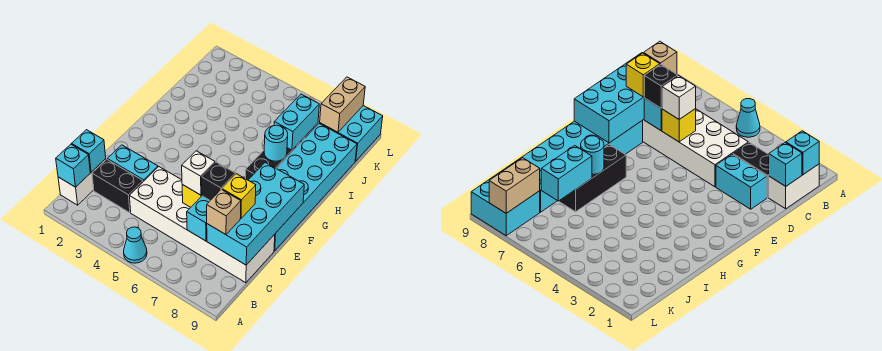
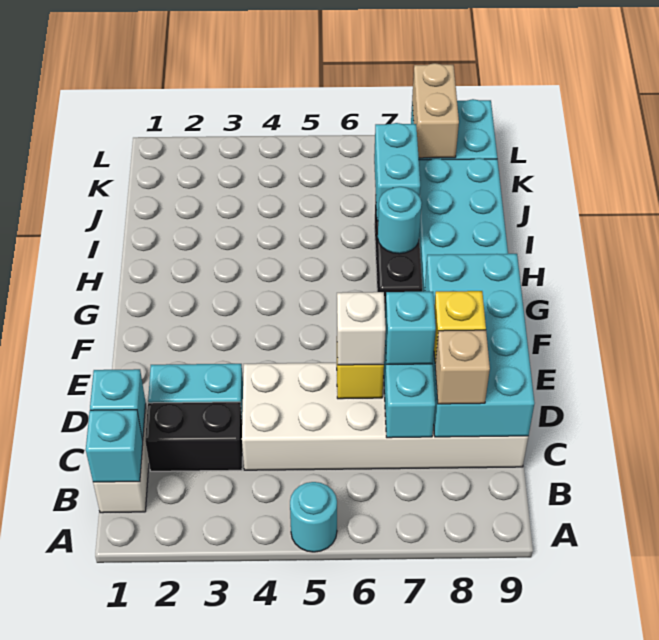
cyan cone A5 level 1 -> cyan round brick A5 level 1
black brick D7 level 3 -> cyan brick D7 level 3

